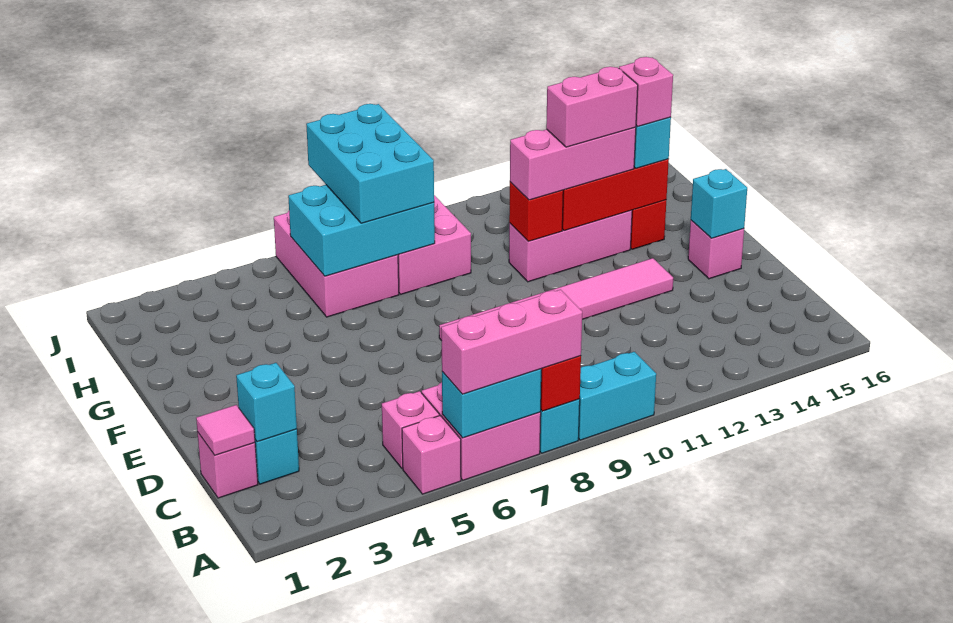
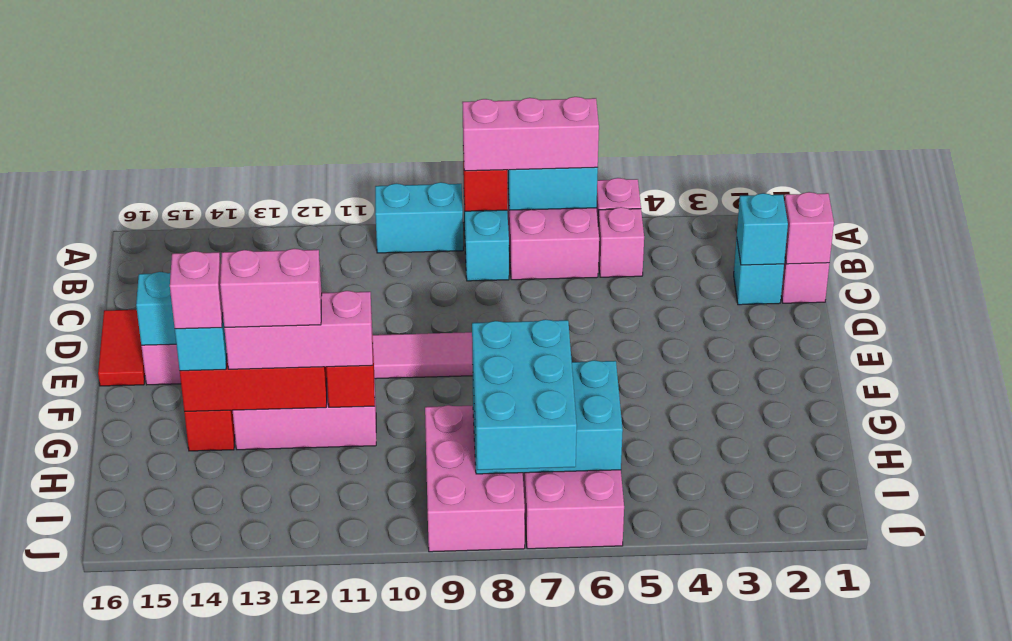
pink tile C1 level 2 -> pink brick C1 level 2
none -> red tile D16:E16 level 1

